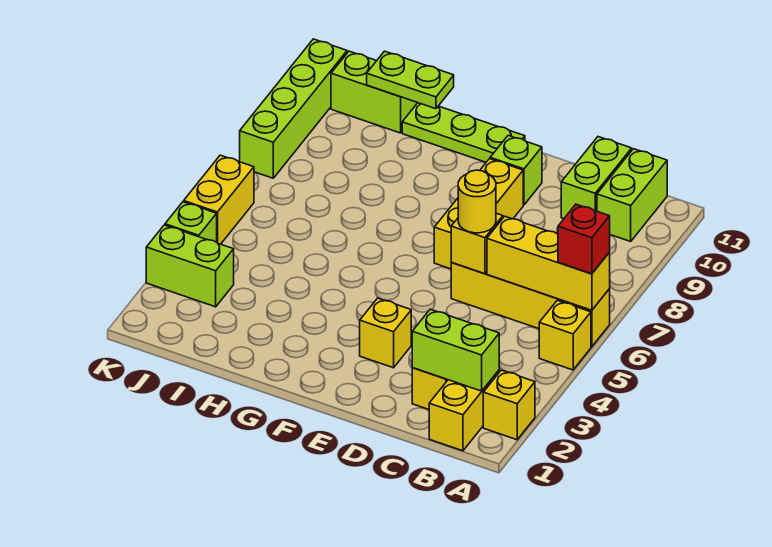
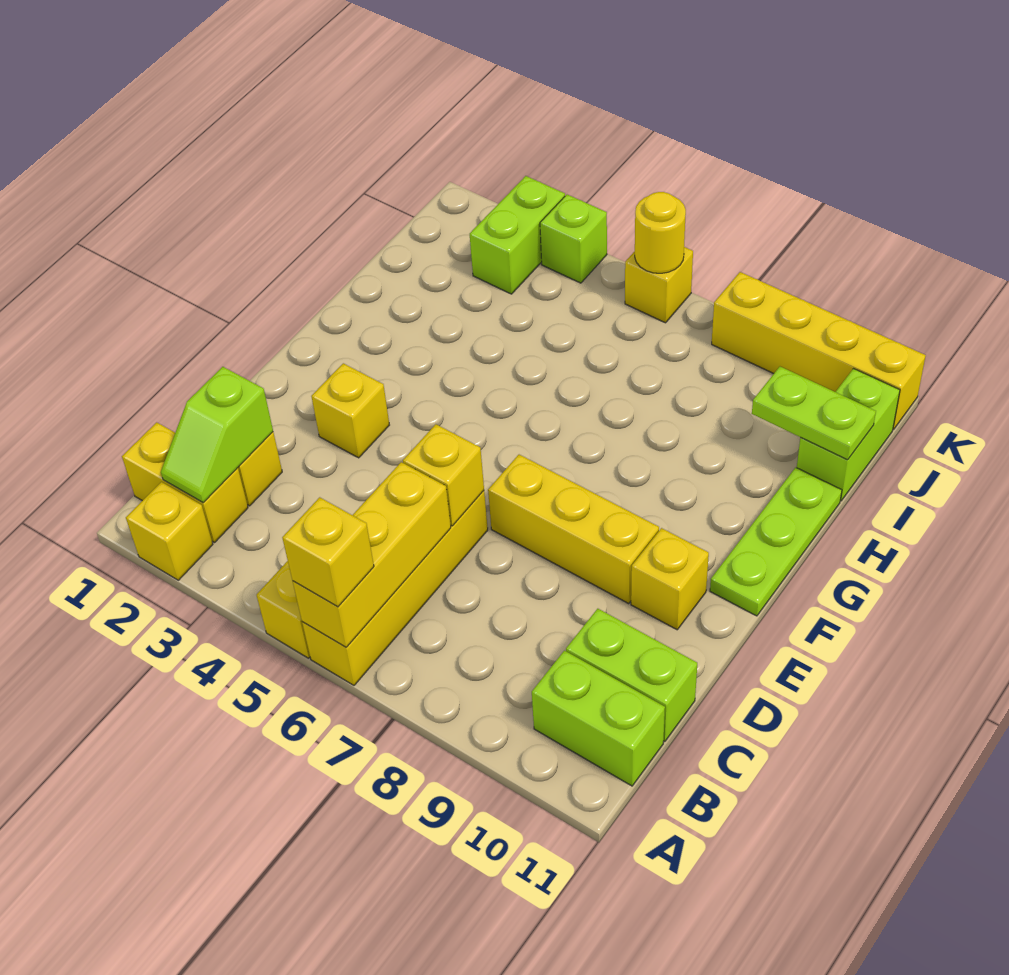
red brick A6 level 3 -> yellow brick A6 level 3
lime brick B2:C2 level 2 -> lime slope B2:C2 level 2 top C
yellow round brick D6 level 3 -> yellow round brick K6 level 2
lime brick E10 level 1 -> yellow brick E10 level 1
lime plate H11:I11 level 2 -> lime plate I10:I11 level 2
yellow brick K5:K6 level 1 -> yellow brick K6 level 1
lime brick K8:K11 level 1 -> yellow brick K8:K11 level 1

